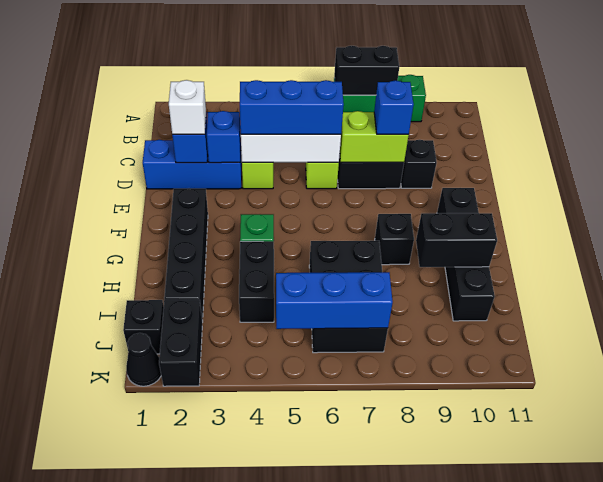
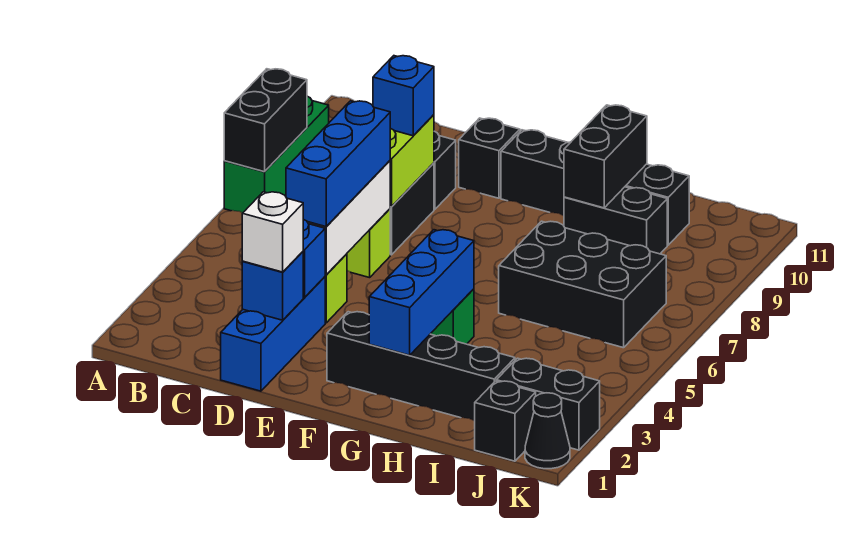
black brick G8 level 1 -> black brick E10 level 1
black brick H4:I4 level 1 -> black brick H9:I9 level 1
blue brick J5:J7 level 2 -> blue brick G2:G4 level 2

